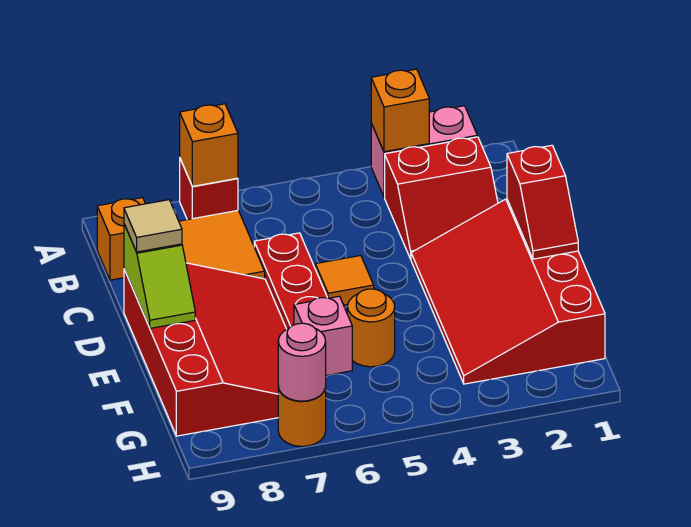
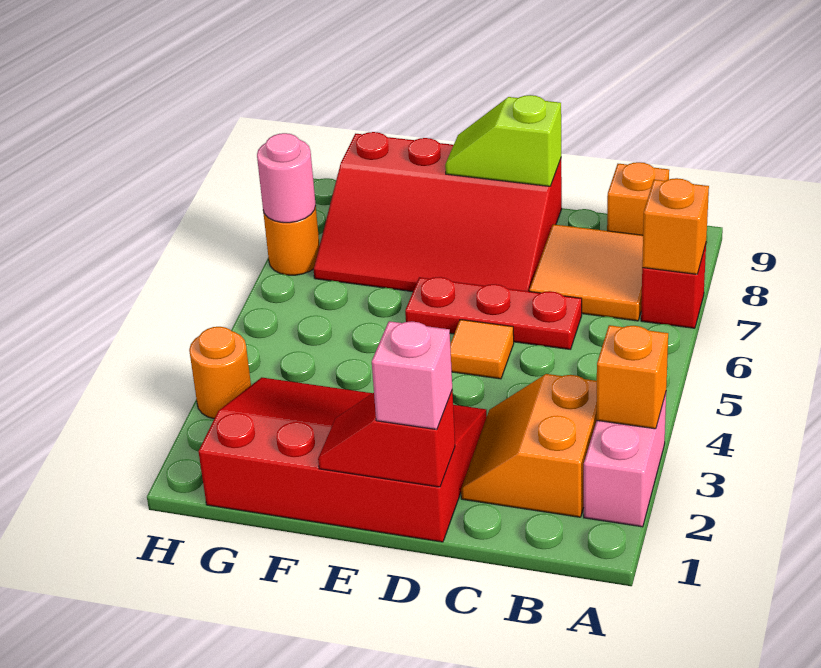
red slope B2:C3 level 1 top B -> orange slope B2:C3 level 1 top B
tan tile D9 level 3 -> none
orange round brick F5 level 1 -> orange round brick H3 level 1
pink brick F6 level 1 -> pink brick D1 level 3

